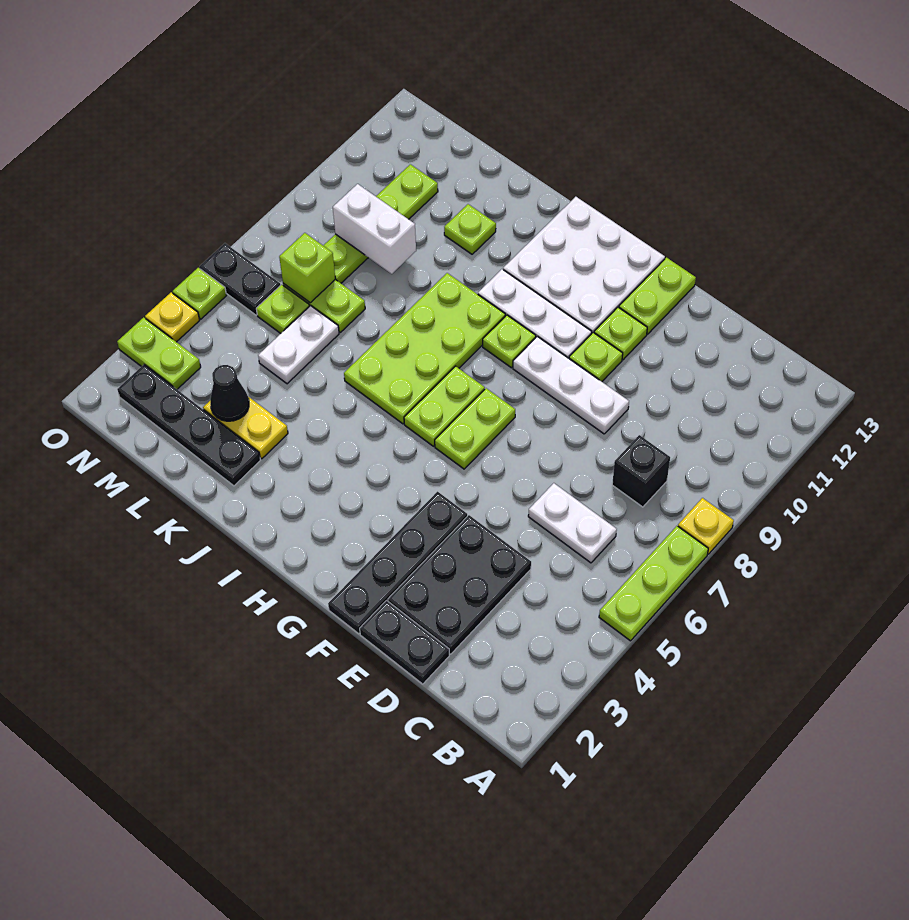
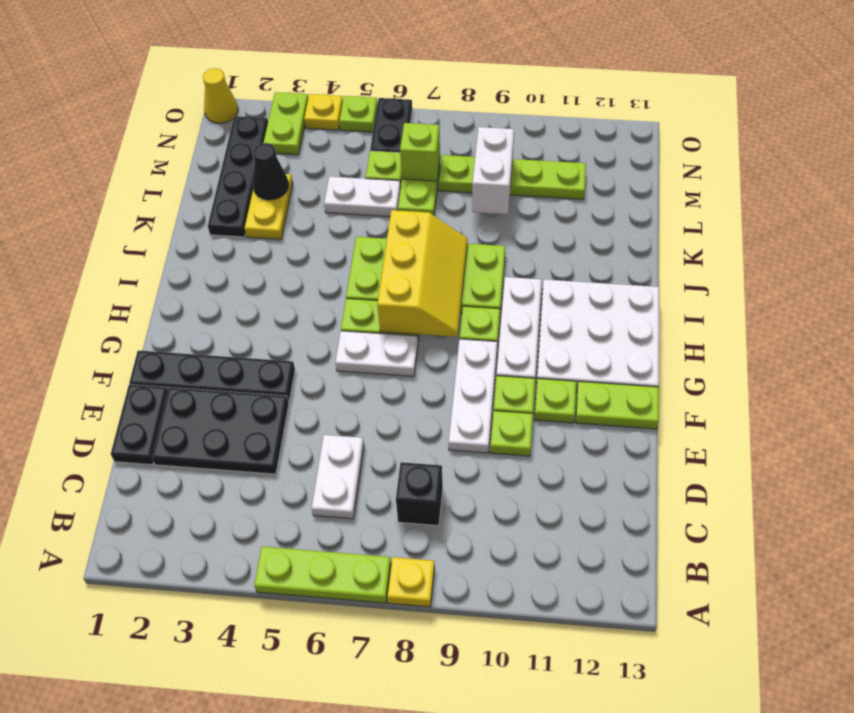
lime plate G6:G7 level 1 -> white plate G6:G7 level 1
none -> yellow slope H7:J8 level 2 top 7
lime plate K11 level 1 -> lime plate E10 level 1
none -> yellow cone O1 level 1

